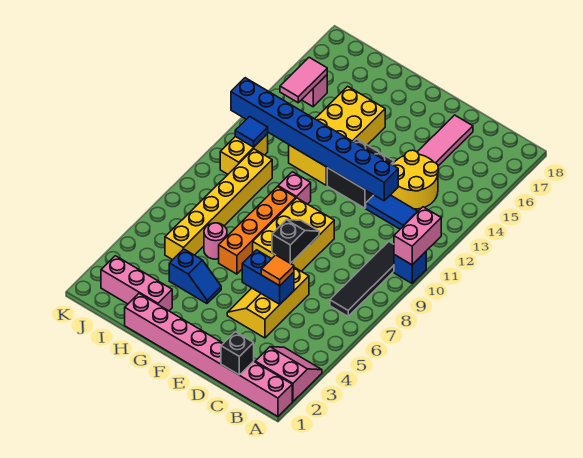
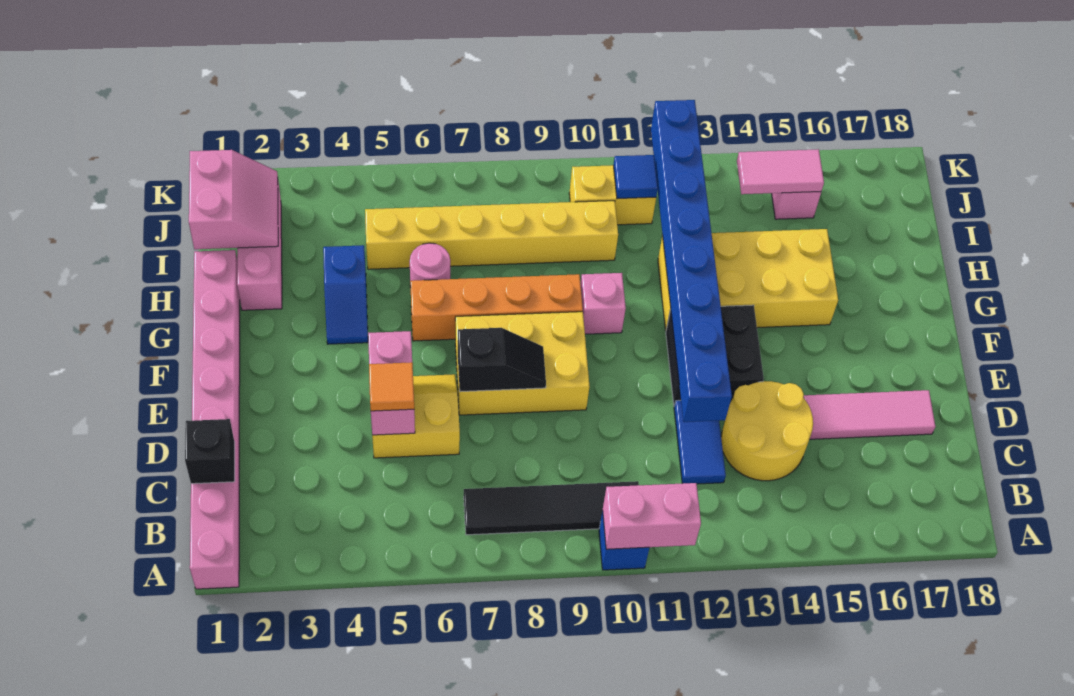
pink slope A2:B3 level 1 top 2 -> pink slope I1:J2 level 2 top 1
yellow slope D4:E6 level 1 top D -> yellow slope D5:E6 level 1 top D
blue brick D5:E5 level 2 -> pink brick D5:E5 level 2

